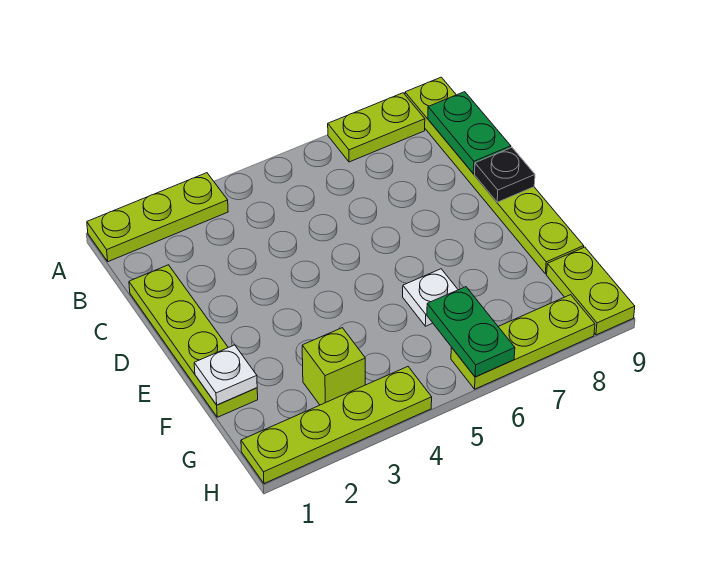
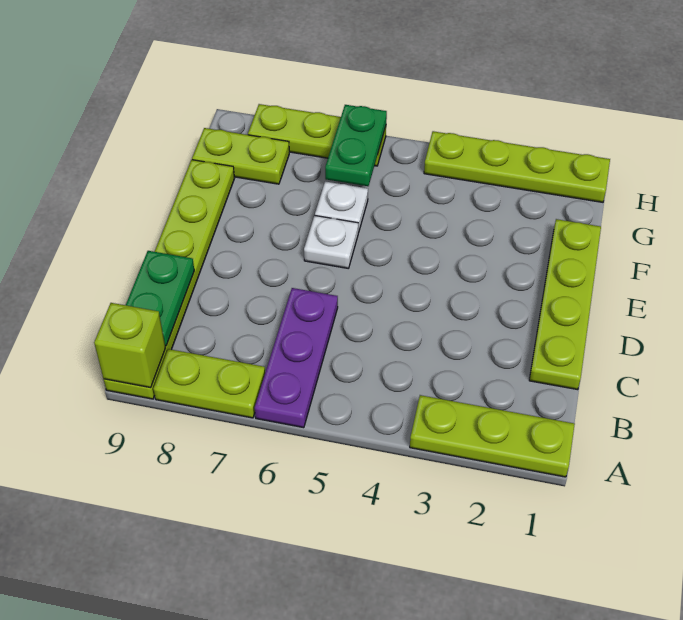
none -> purple plate A6:C6 level 1
black plate D9 level 2 -> none
white plate F1 level 2 -> white plate E6 level 1
lime brick G3 level 1 -> lime brick A9 level 2
lime plate G9:H9 level 1 -> lime plate G8:G9 level 1

